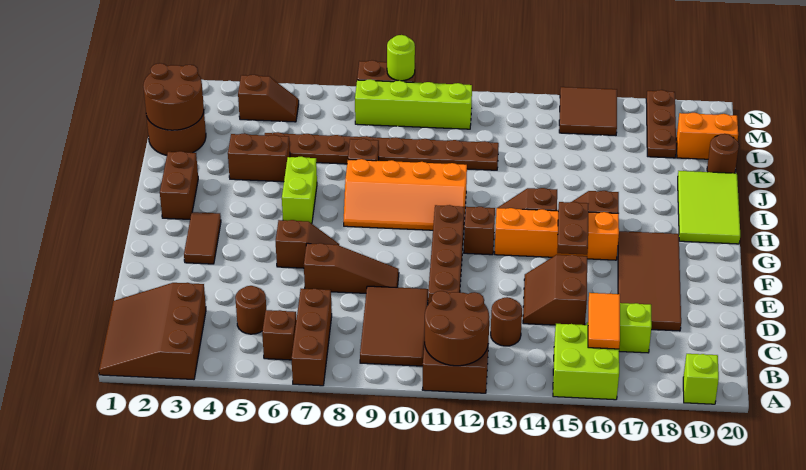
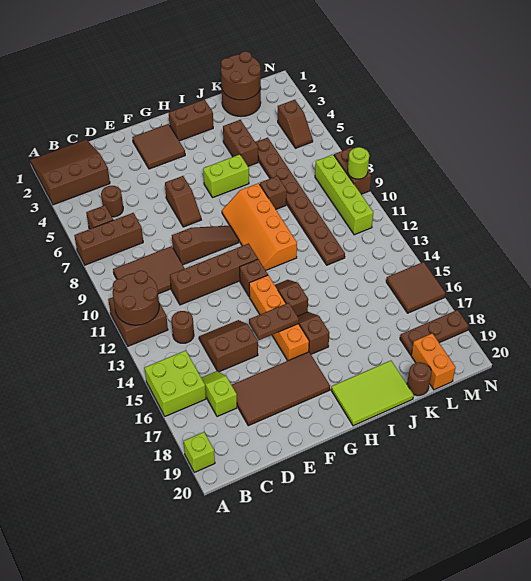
orange tile B16:C16 level 2 -> none
brown slope E7:E9 level 1 top 7 -> brown slope E9:G9 level 1 top E
brown tile F3:G3 level 1 -> brown tile F2:G3 level 1

